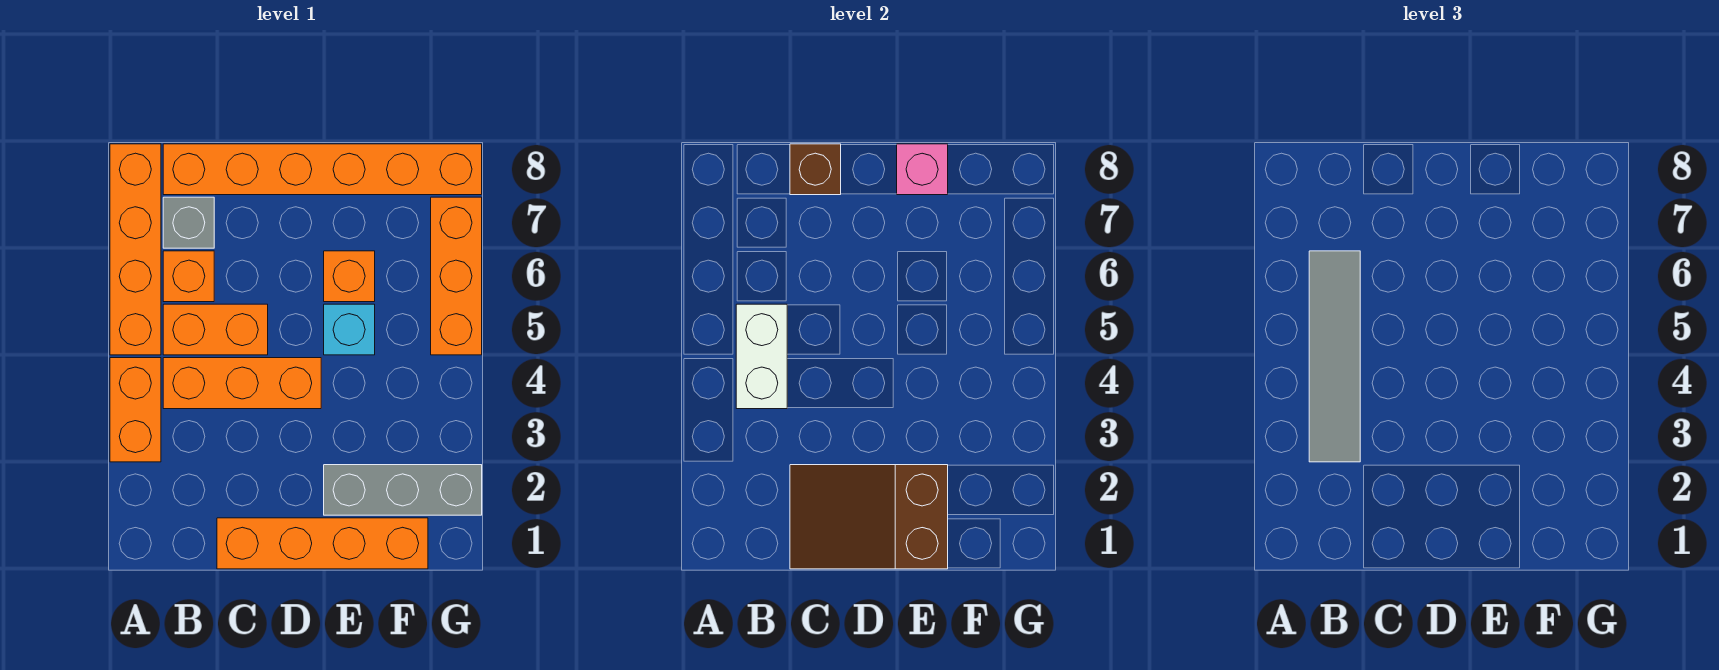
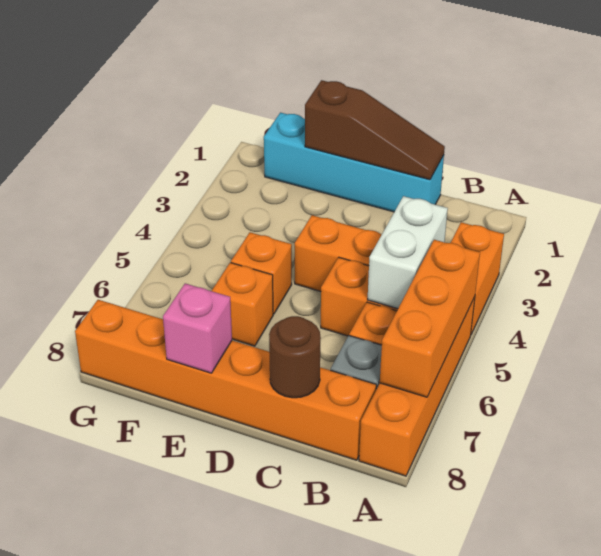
grey tile B3:B6 level 3 -> none
orange brick C1:F1 level 1 -> cyan brick C1:F1 level 1
brown slope C1:E2 level 2 top E -> brown slope C1:E1 level 2 top E
brown brick C8 level 2 -> brown round brick C8 level 2
grey brick E2:G2 level 1 -> none
cyan brick E5 level 1 -> orange brick E5 level 1
orange brick G5:G7 level 1 -> orange brick A5:A7 level 2

